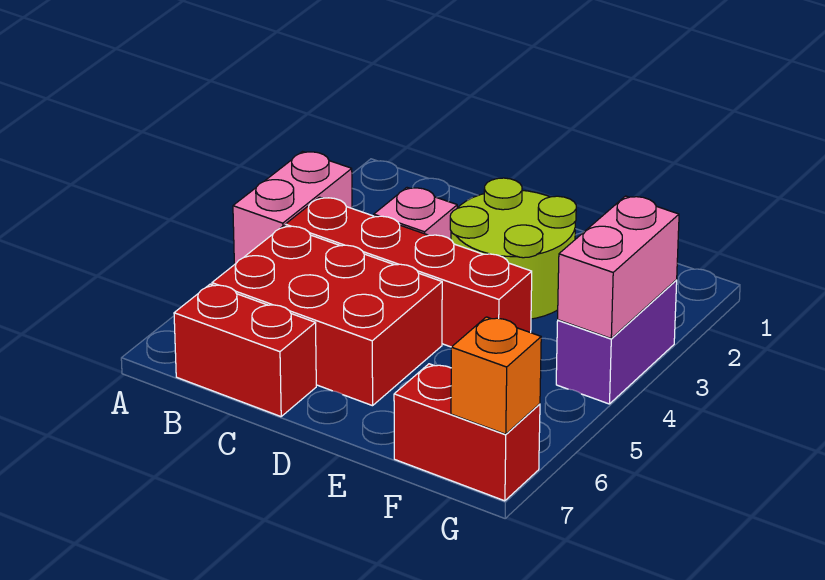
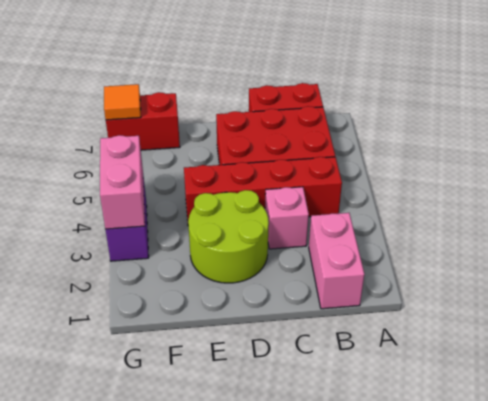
pink brick A3:A4 level 1 -> pink brick B1:B2 level 1
orange brick G7 level 2 -> orange tile G7 level 2

